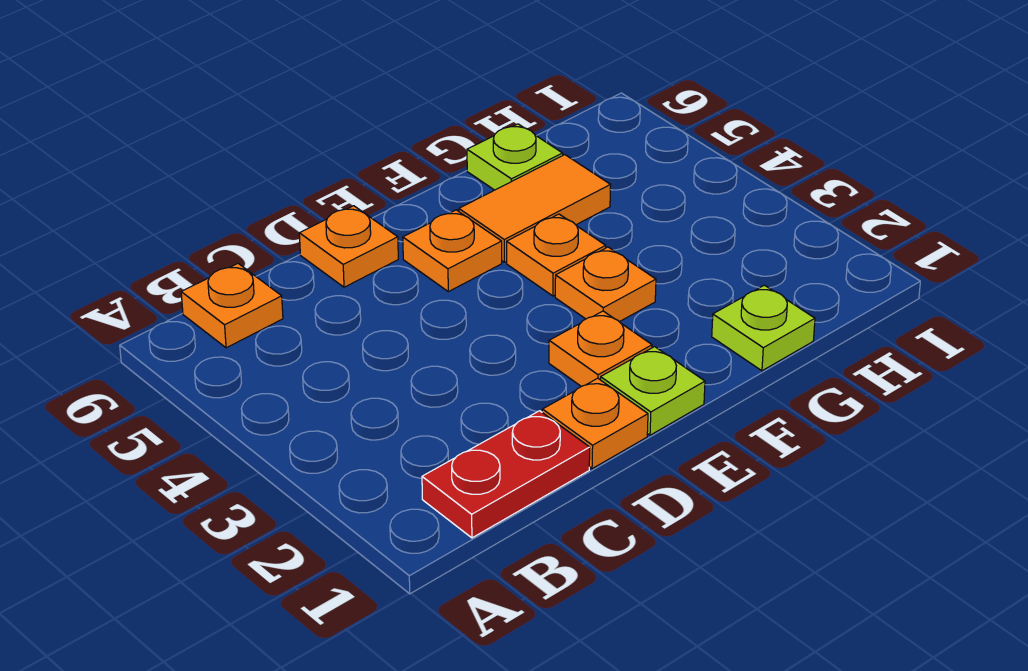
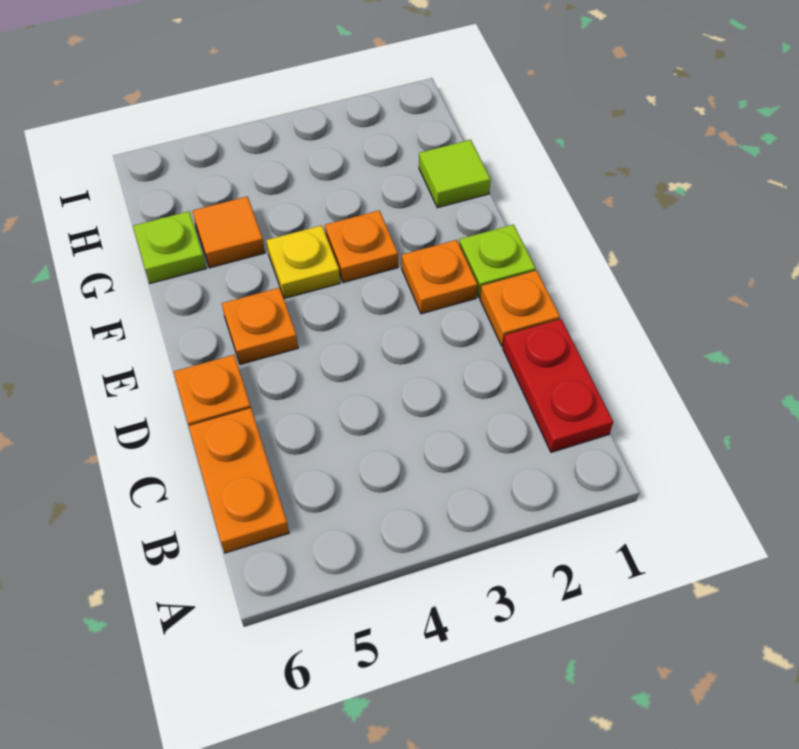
orange plate B6 level 1 -> orange plate B6:C6 level 1
orange plate F4 level 1 -> yellow plate F4 level 1
orange tile F5:G5 level 1 -> orange tile G5 level 1
lime plate G1 level 1 -> lime tile G1 level 1

